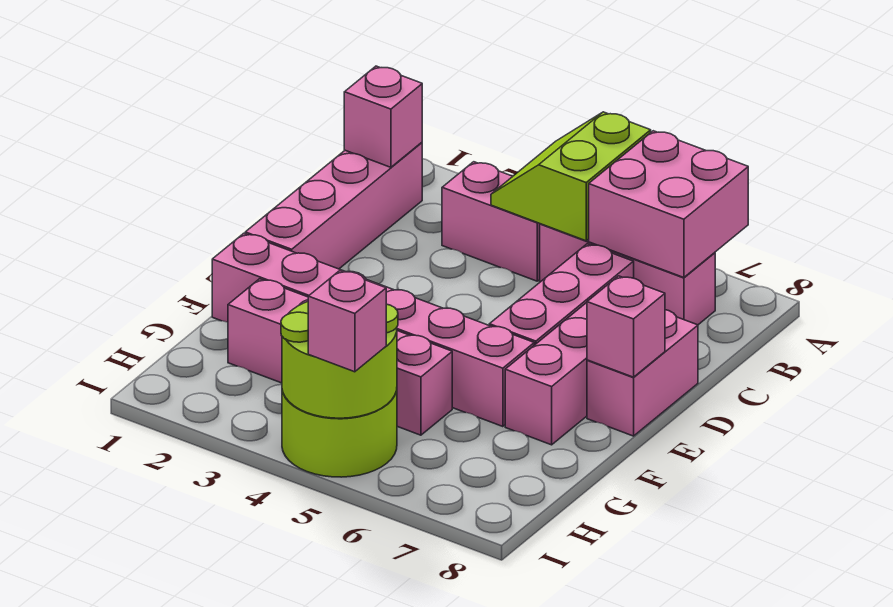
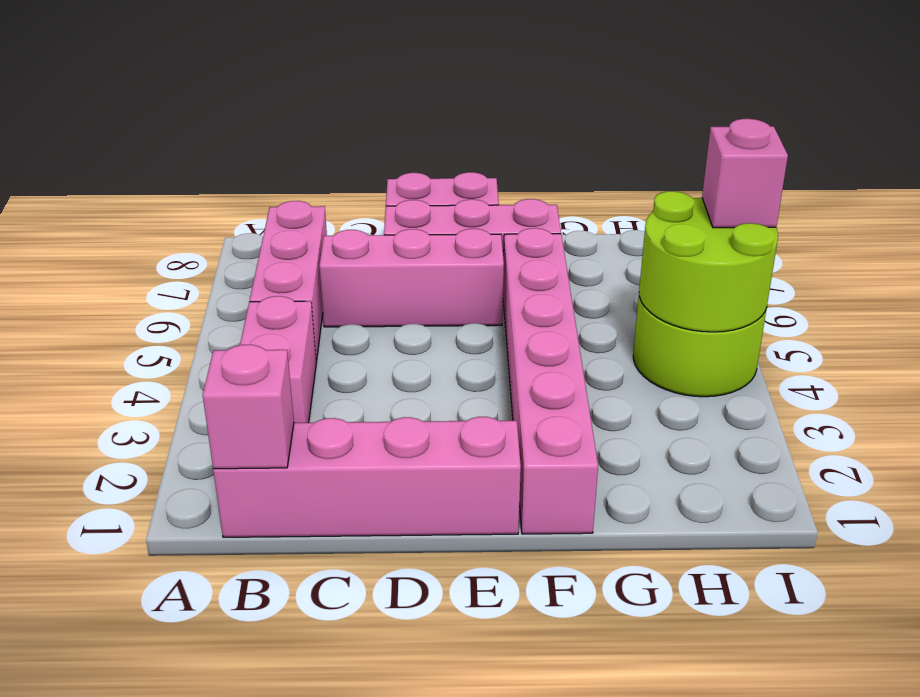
lime slope A4:B5 level 2 top 5 -> none
pink brick A6:B7 level 2 -> none
pink brick E8 level 2 -> none
pink brick G2:G5 level 1 -> none

